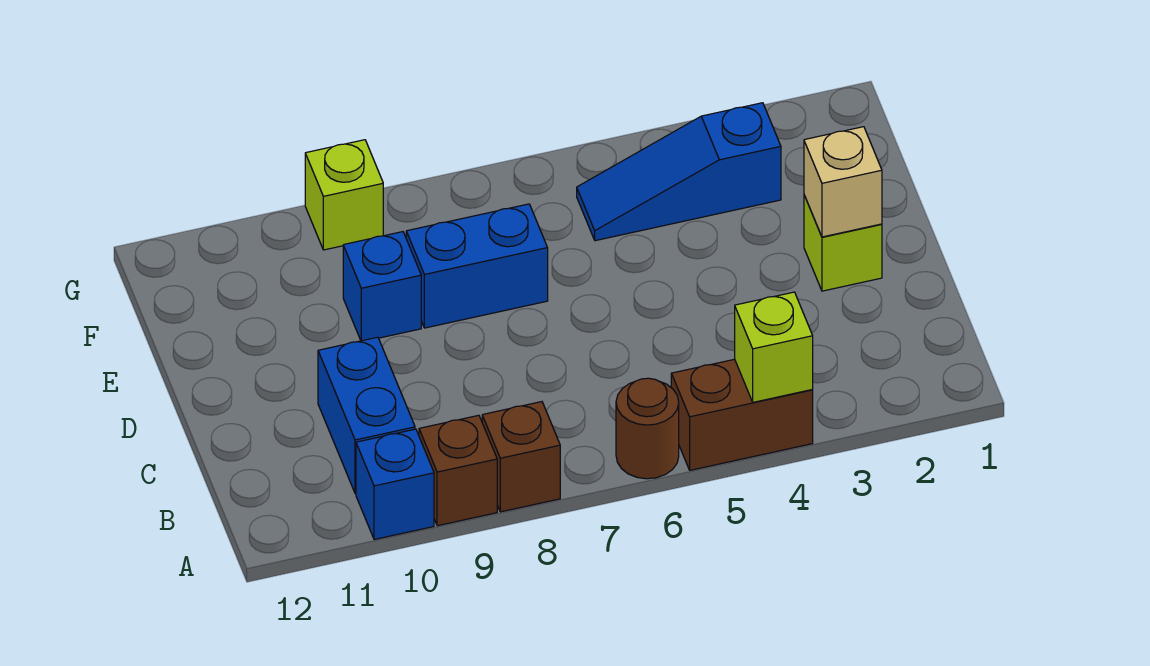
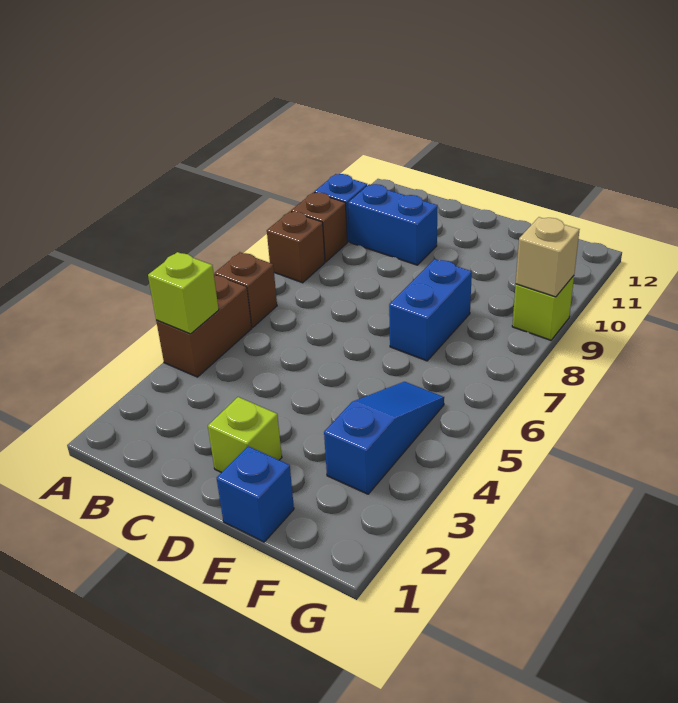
brown round brick A6 level 1 -> brown brick A6 level 1
tan brick D2 level 2 -> tan brick G9 level 2
blue brick E9 level 1 -> blue brick E1 level 1

